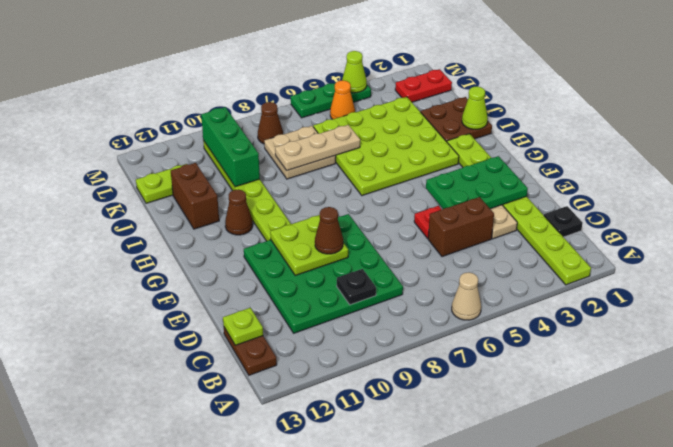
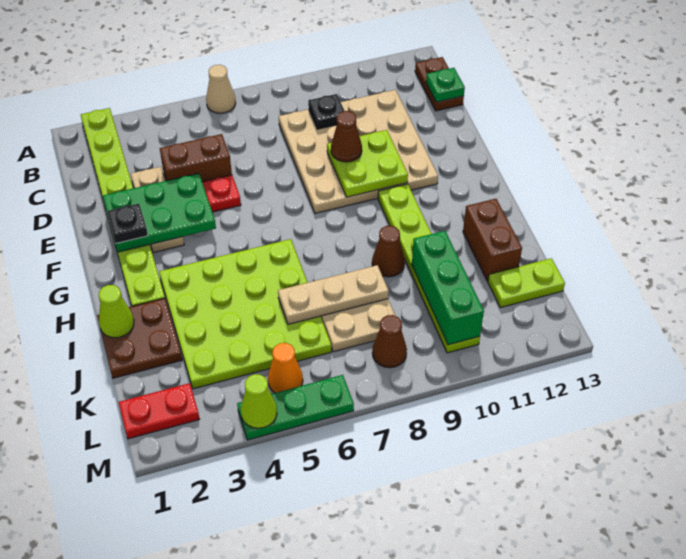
black plate C1 level 1 -> black plate F2 level 3
green plate C8:F11 level 1 -> tan plate C8:F11 level 1
lime plate C13 level 2 -> green plate C13 level 2
brown cone H11 level 1 -> brown cone I9 level 1

